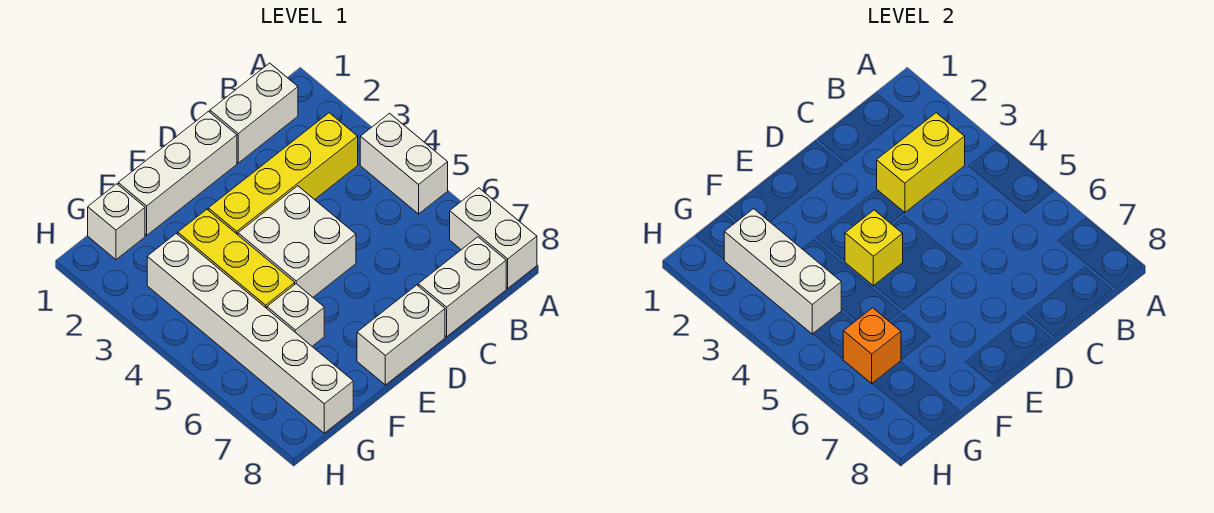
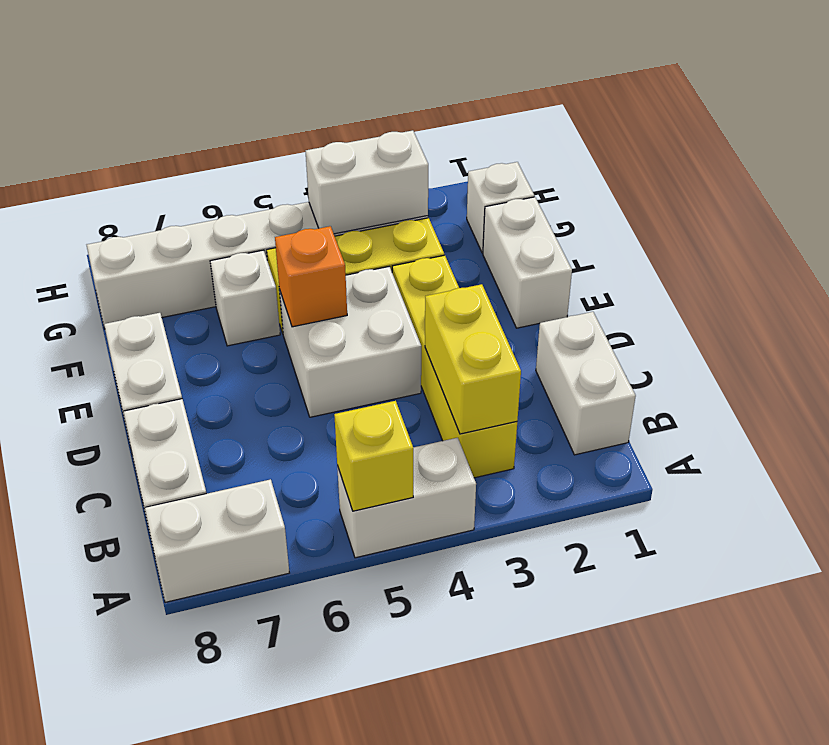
white brick D1:F1 level 1 -> white brick E1:F1 level 1
yellow brick E4 level 2 -> yellow brick A5 level 2
white brick G2:G4 level 2 -> white brick G3:G4 level 2
orange brick G6 level 2 -> orange brick E5 level 2

